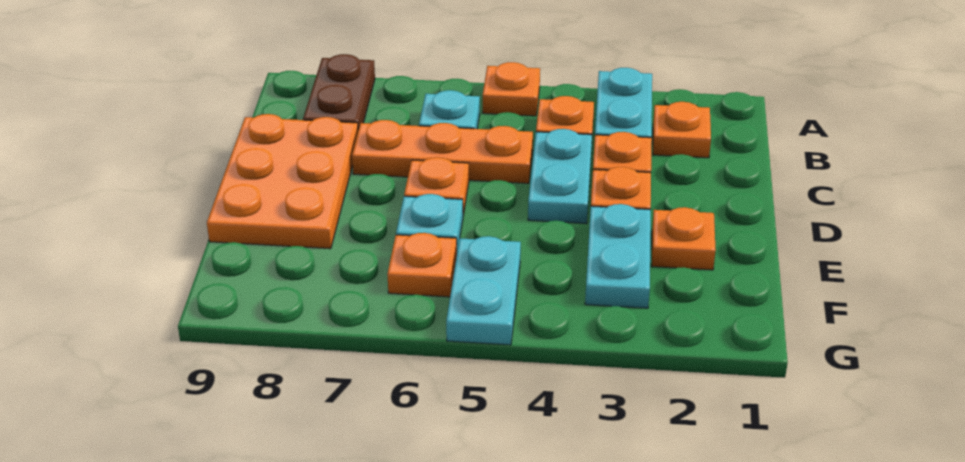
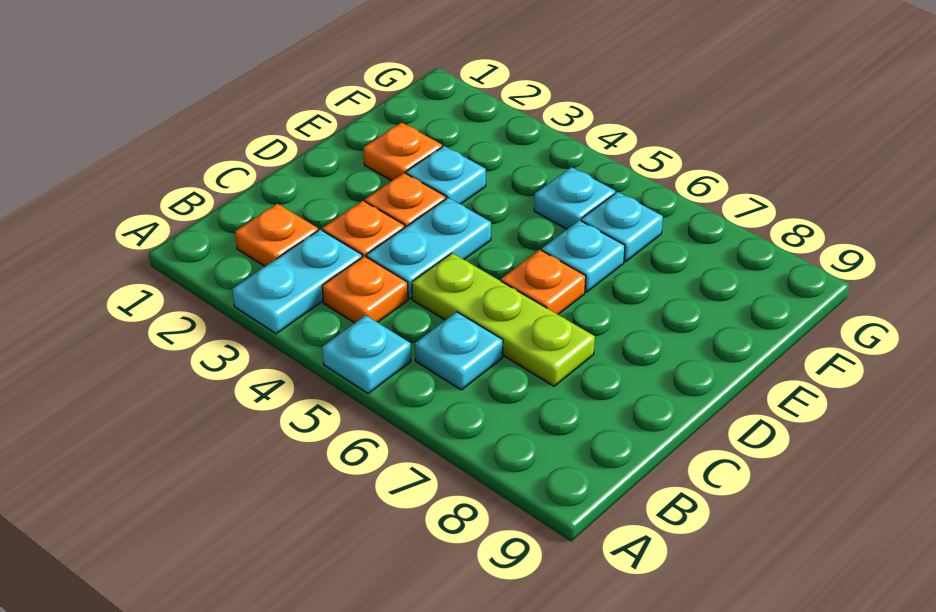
orange plate A5 level 1 -> cyan plate A5 level 1
brown plate A8:B8 level 1 -> none
orange plate C5:C7 level 1 -> lime plate C5:C7 level 1
orange plate C8:E9 level 1 -> none
cyan plate E3:F3 level 1 -> cyan plate E3 level 1
cyan plate F5:G5 level 1 -> cyan plate F5 level 1
orange plate F6 level 1 -> cyan plate F6 level 1

